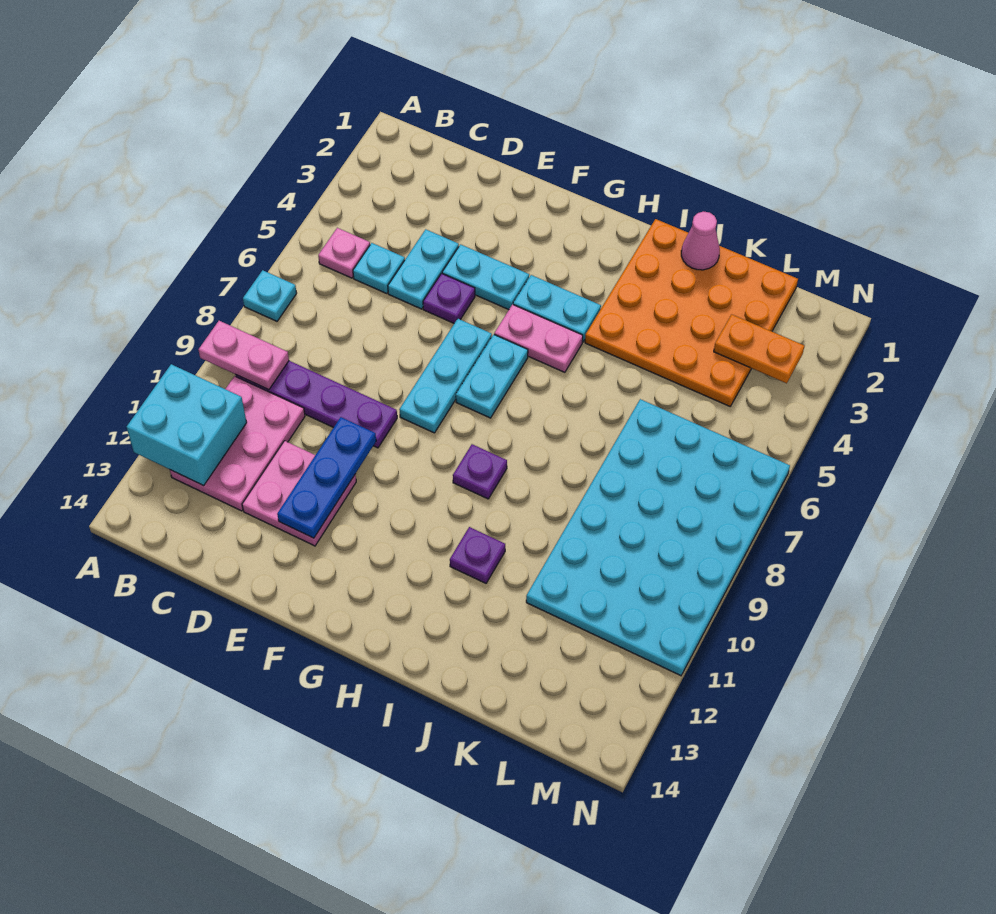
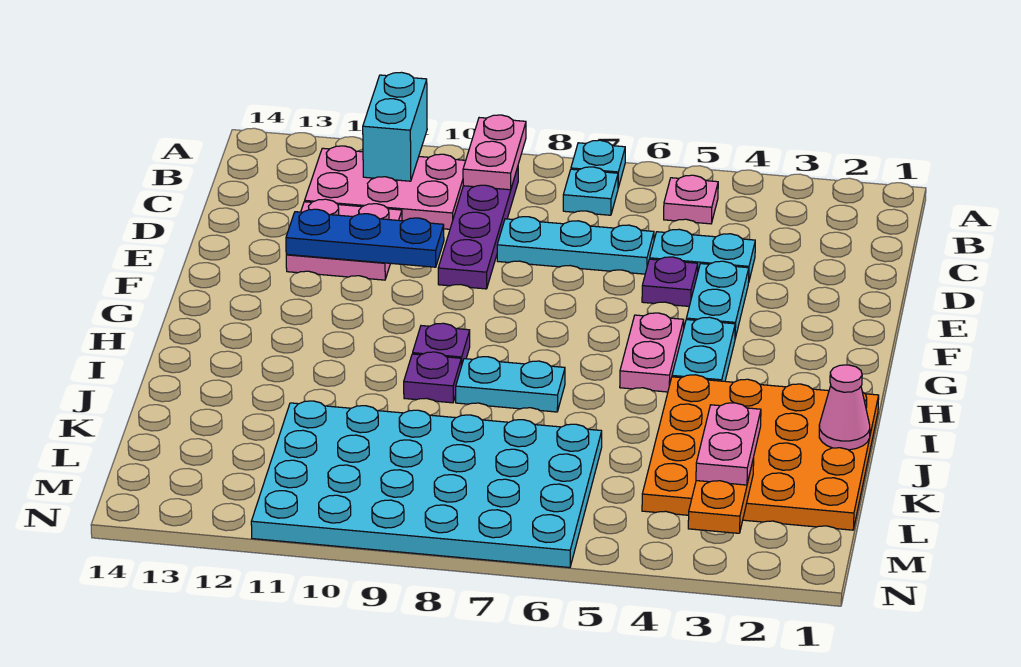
cyan brick A11:B12 level 2 -> cyan brick A11:B11 level 2
cyan plate C5 level 1 -> cyan plate B7 level 1
cyan plate F6:F8 level 1 -> cyan plate D6:D8 level 1
cyan plate G6:G7 level 1 -> cyan plate I7:I8 level 1
purple plate I11 level 1 -> purple plate I9 level 1
none -> pink plate K3:L3 level 3

